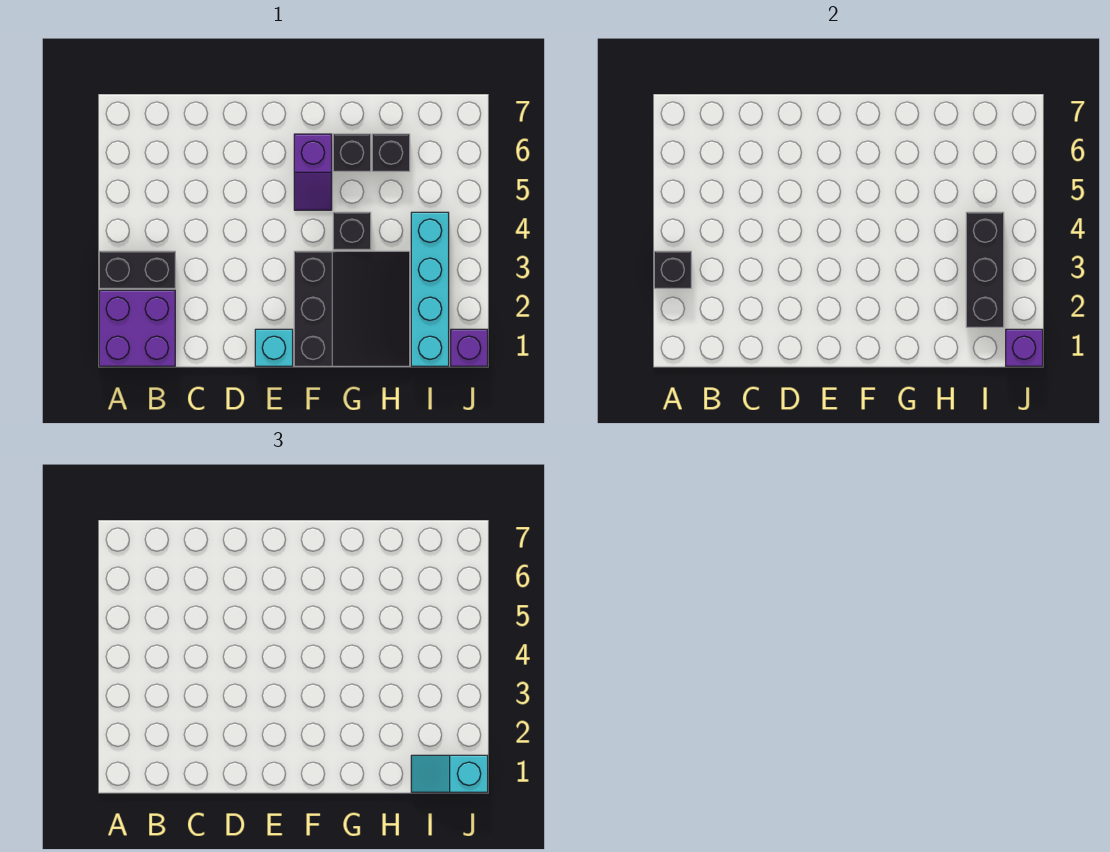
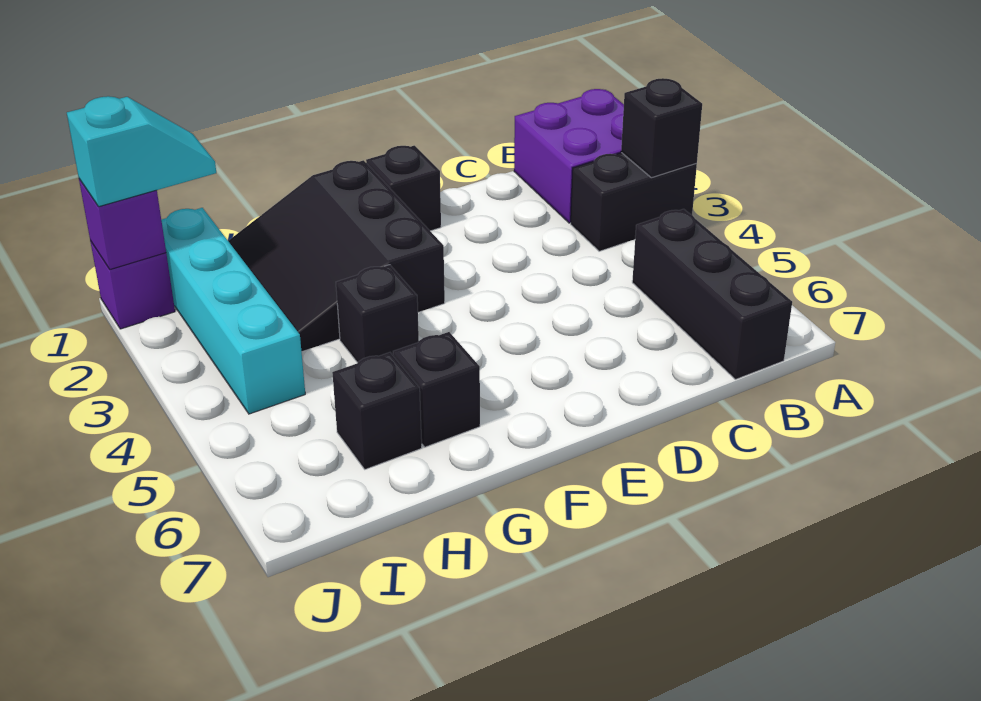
cyan brick E1 level 1 -> black brick E1 level 1
purple slope F5:F6 level 1 top 6 -> none
black brick I2:I4 level 2 -> black brick B5:B7 level 1

